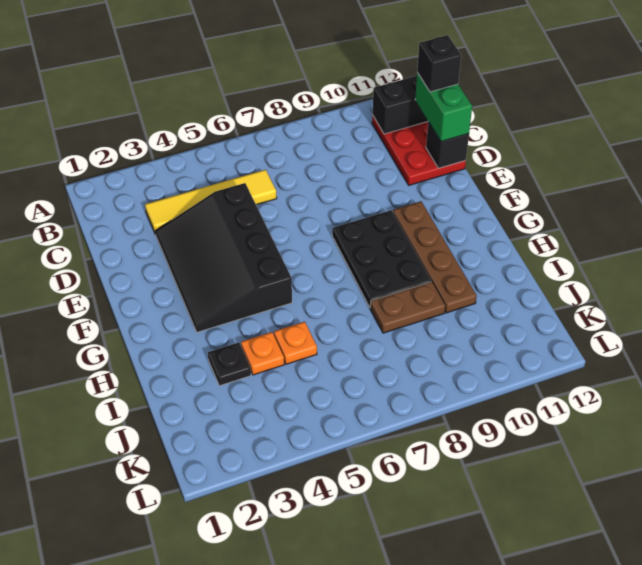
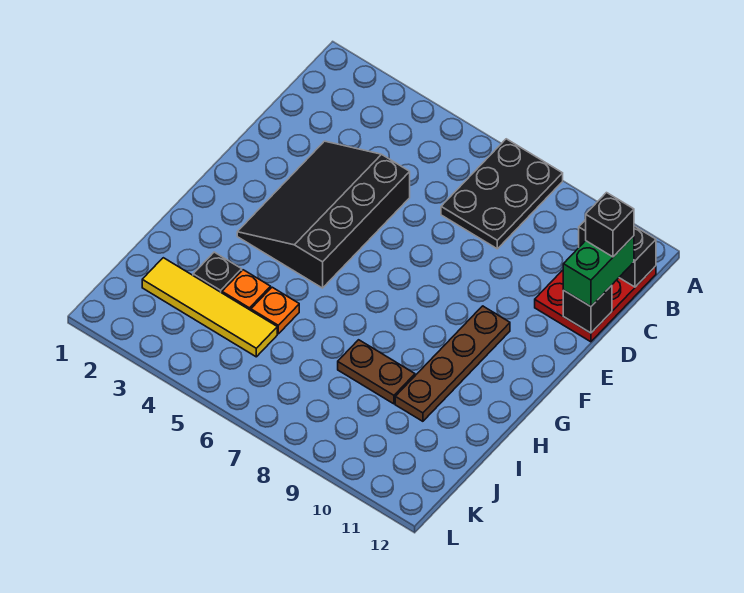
yellow tile C3:C6 level 1 -> yellow tile J2:J5 level 1
black plate F8:H9 level 1 -> black plate A7:C8 level 1

